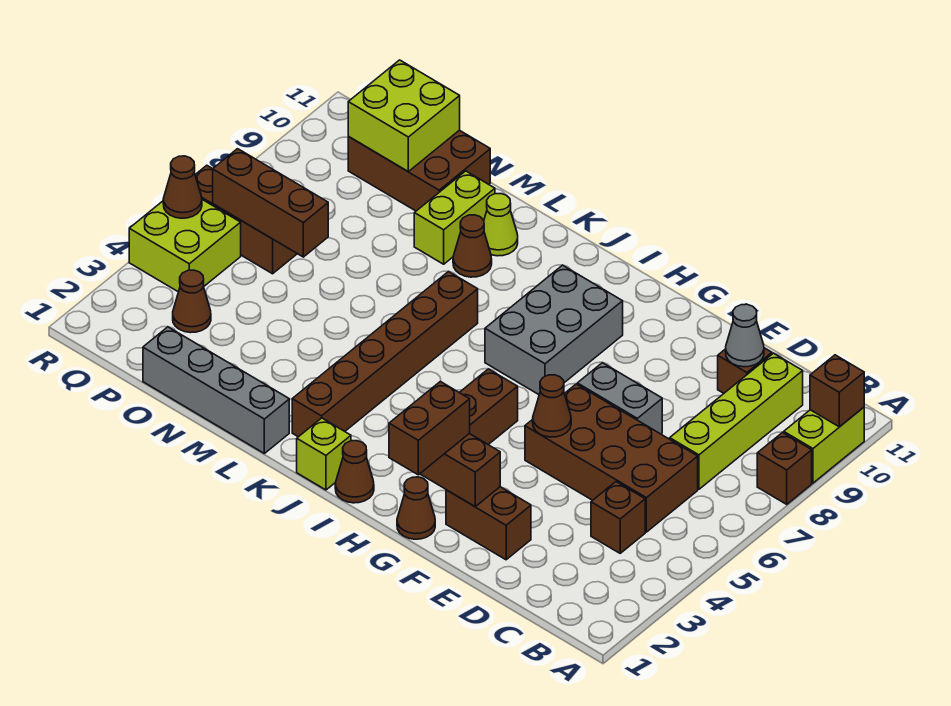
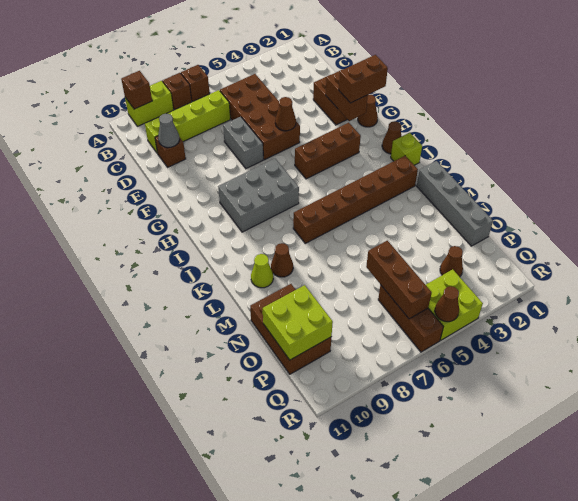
brown brick C4 level 1 -> brown brick A7 level 1
lime brick M9:M10 level 1 -> none

